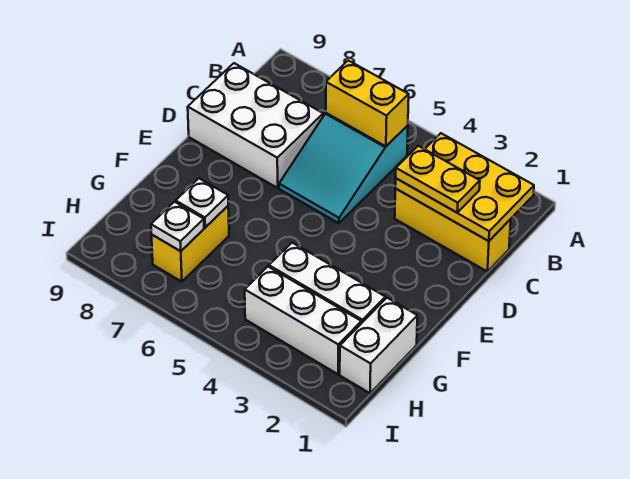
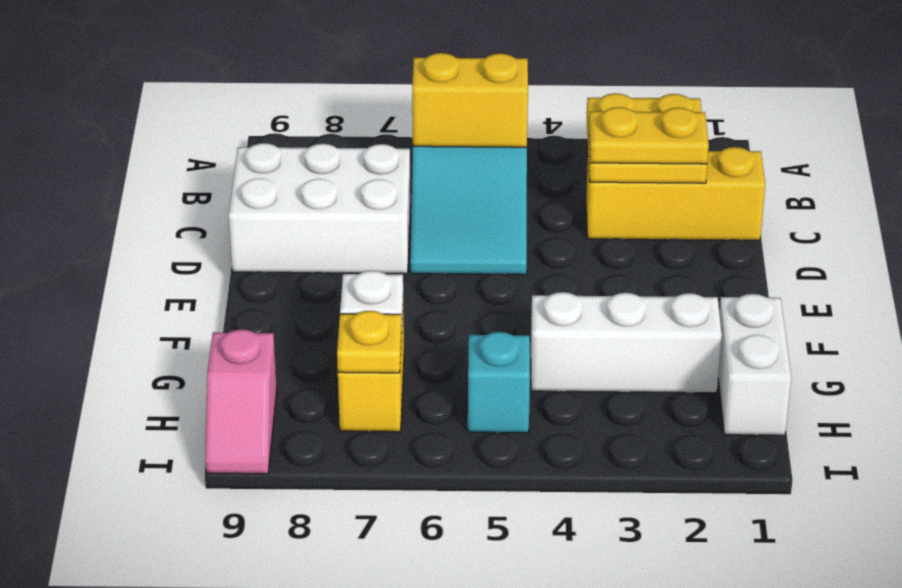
yellow plate B1:C3 level 2 -> yellow plate B2:C3 level 2
white brick H2:H4 level 1 -> none
none -> cyan brick H5 level 1
white plate H7 level 2 -> yellow plate H7 level 2
none -> pink slope H9:I9 level 1 top H

